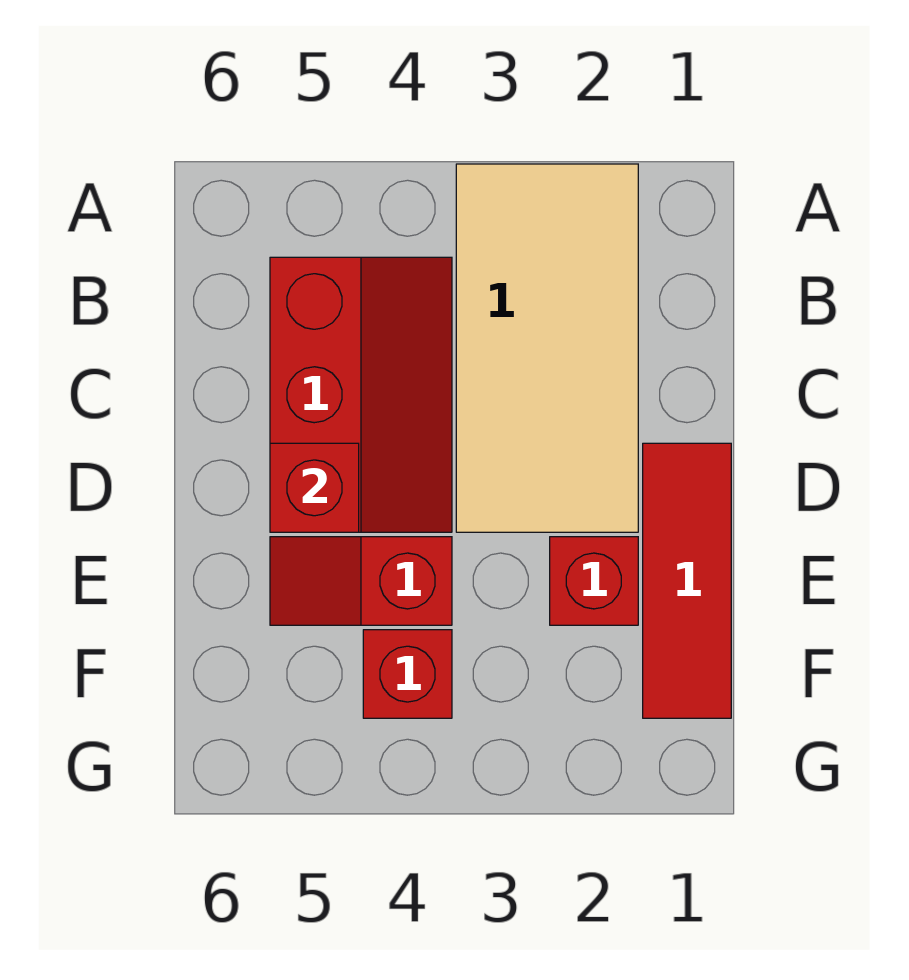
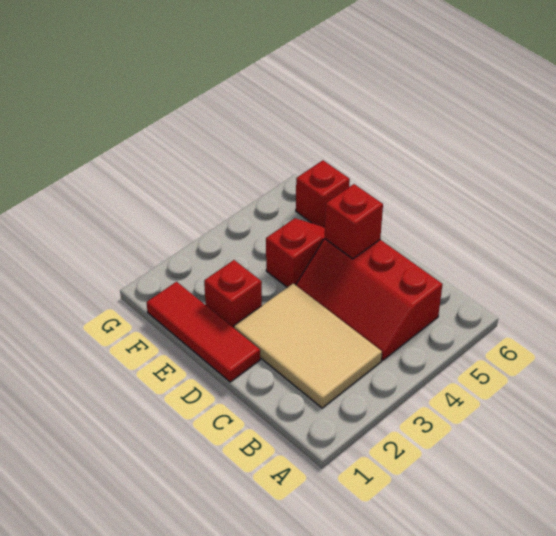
tan tile A2:D3 level 1 -> tan tile B2:D3 level 1
red brick F4 level 1 -> red brick F6 level 1

